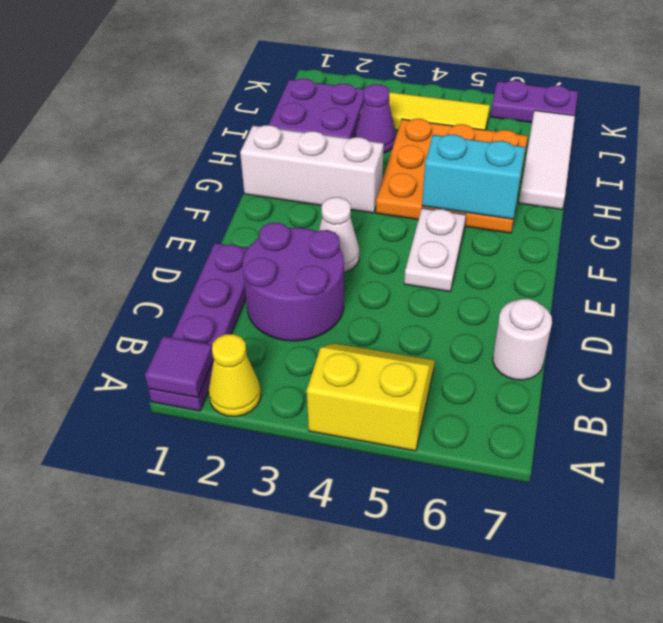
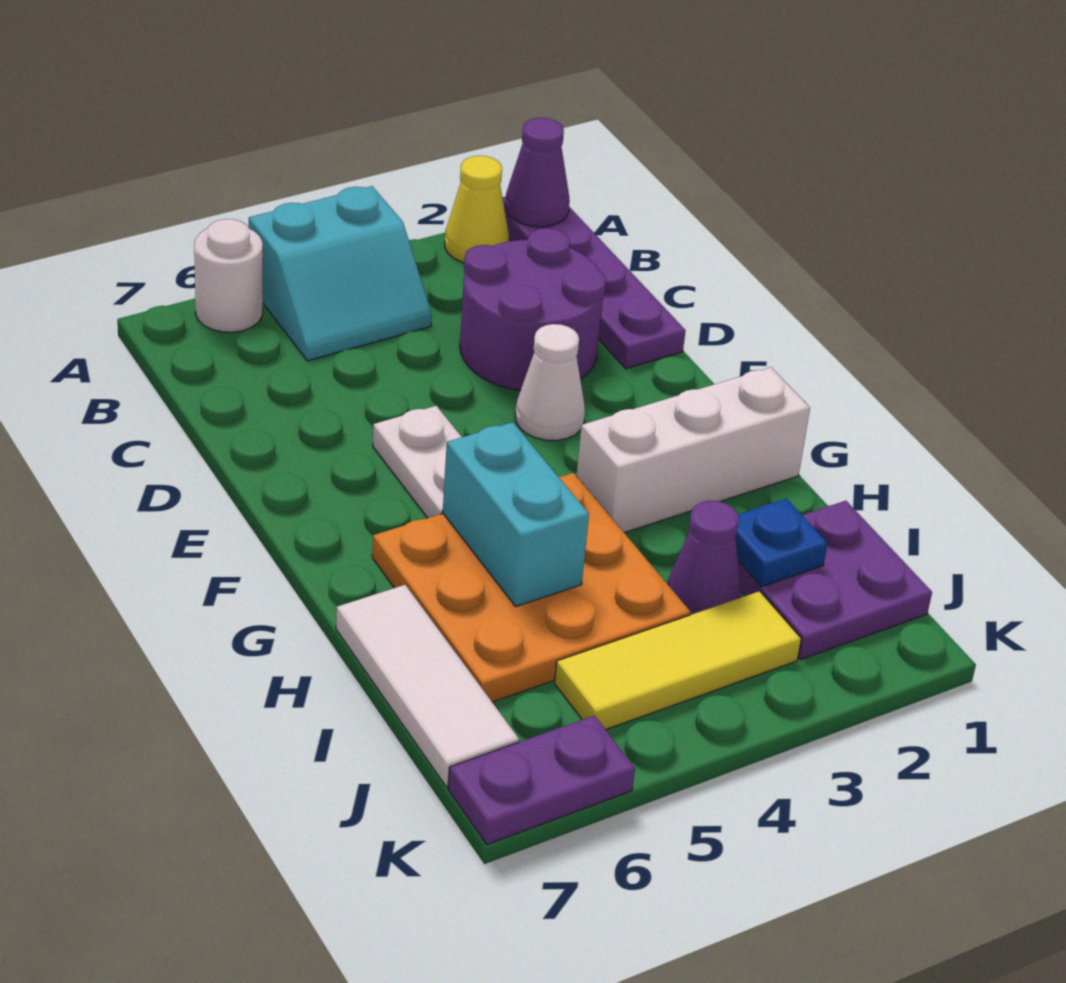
purple tile A1 level 2 -> purple cone A1 level 2
yellow slope A4:B5 level 1 top A -> cyan slope A4:B5 level 1 top A
white round brick C7 level 1 -> white round brick A6 level 1
cyan brick G5:G6 level 2 -> cyan brick G5:H5 level 2
none -> blue plate I2 level 2

